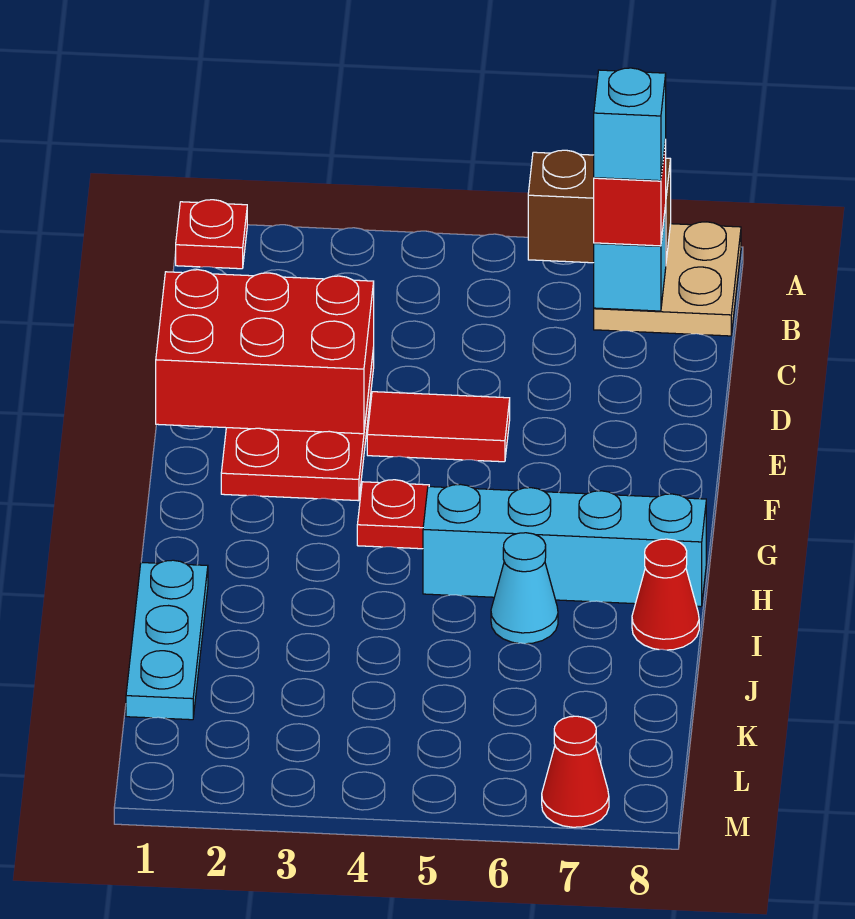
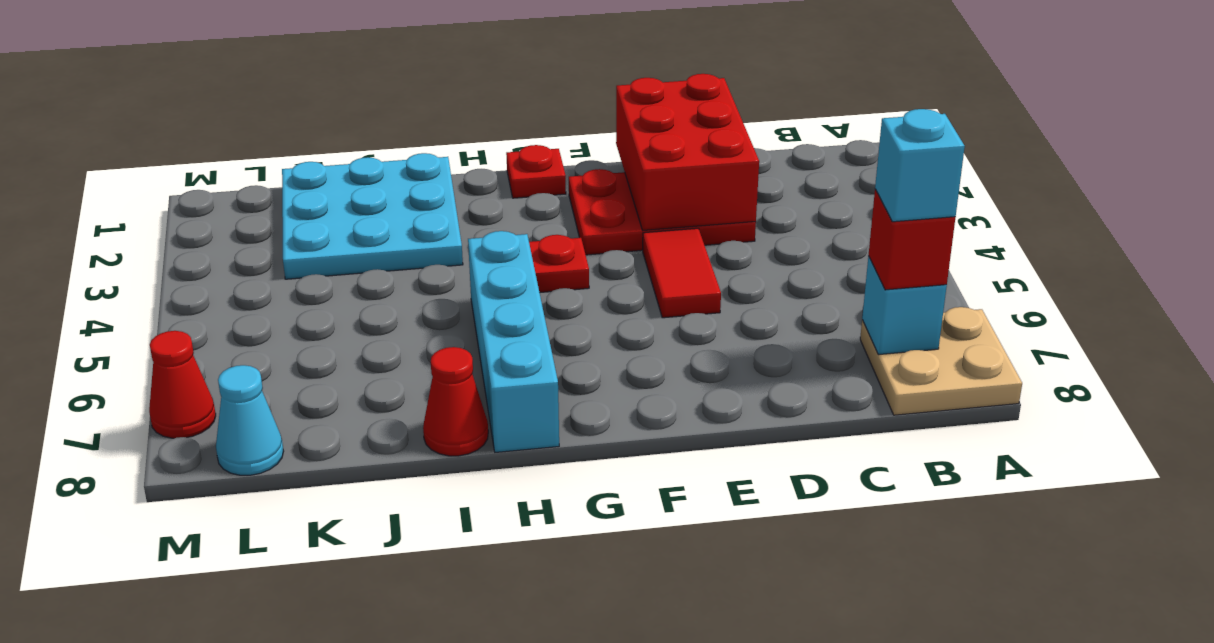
red plate A1 level 1 -> red plate G1 level 1
brown brick A6:A7 level 2 -> none
cyan plate I1:K1 level 1 -> cyan plate I1:K3 level 1
cyan cone I6 level 1 -> cyan cone L8 level 1

